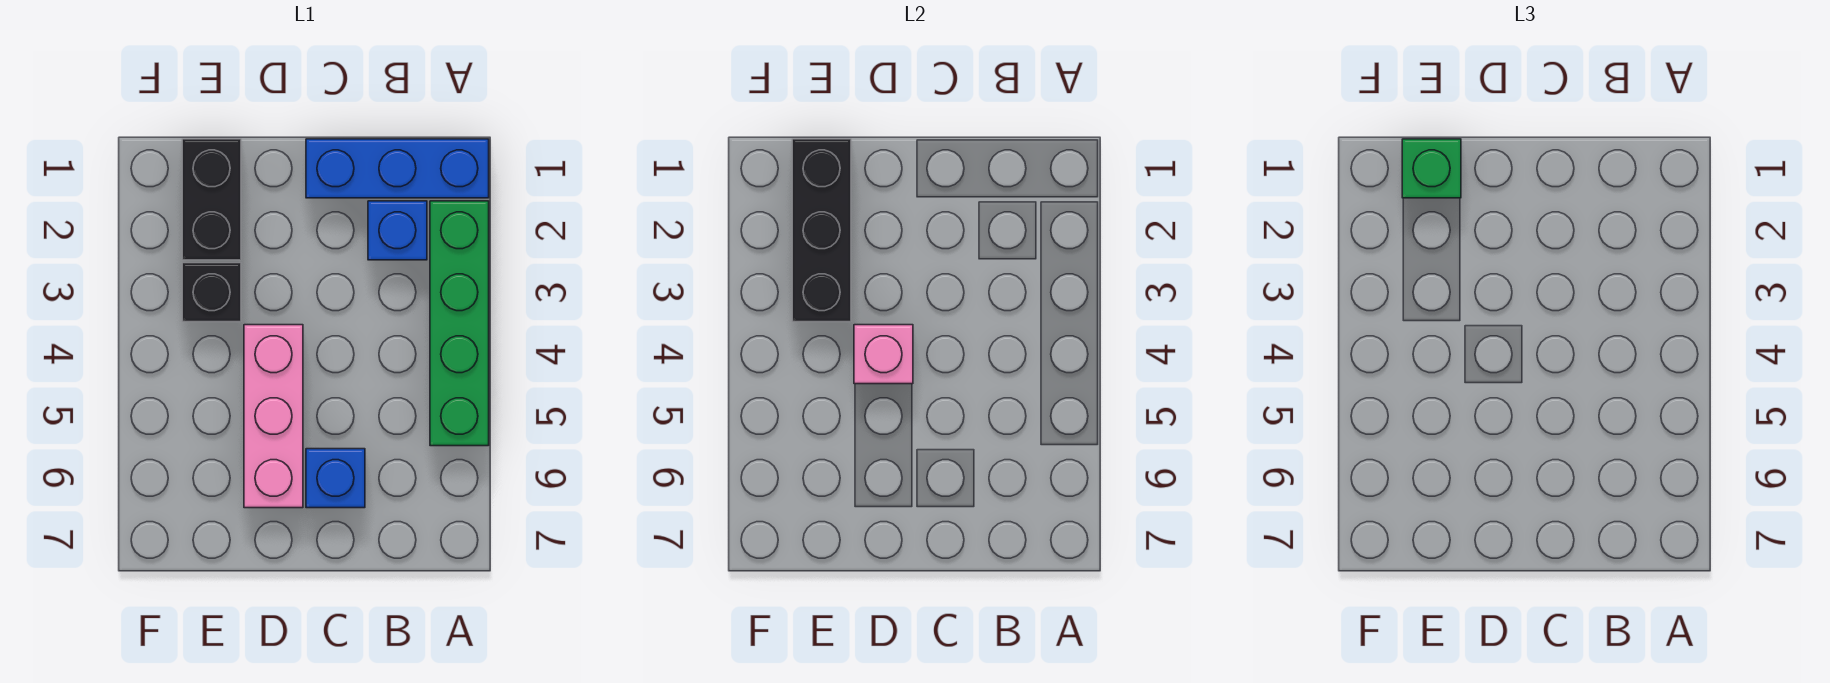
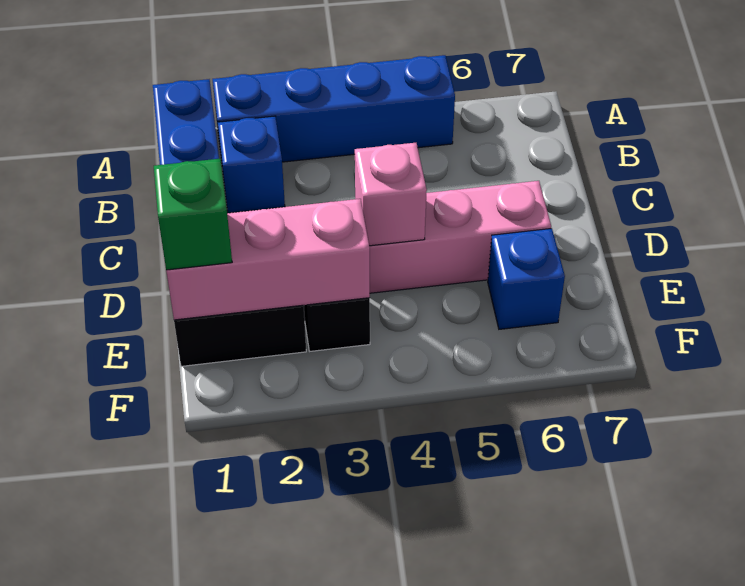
green brick A2:A5 level 1 -> blue brick A2:A5 level 1
blue brick C6 level 1 -> blue brick E6 level 1
black brick E1:E3 level 2 -> pink brick E1:E3 level 2

